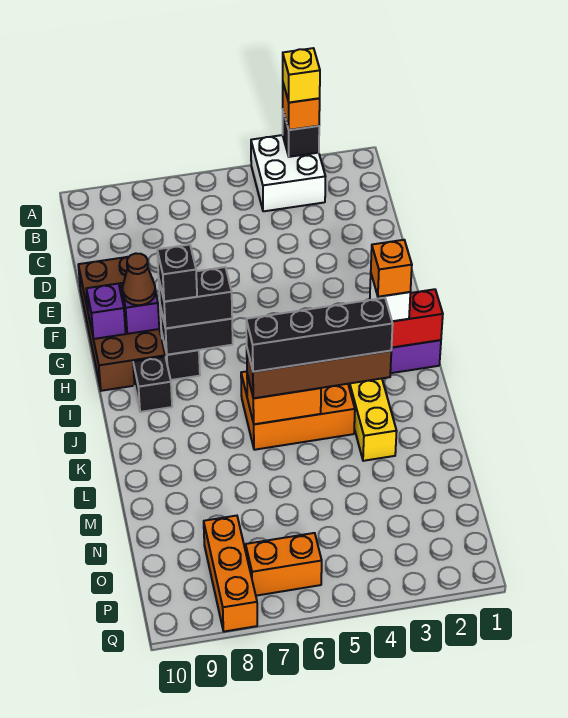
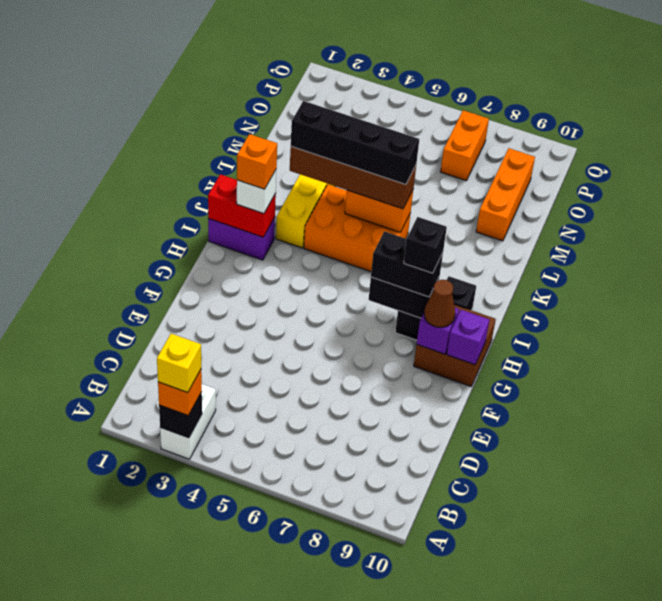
white brick A3:B4 level 1 -> white brick A3:B3 level 1
brown brick E9:H10 level 1 -> brown brick G9:H10 level 1
orange brick O8:Q8 level 1 -> orange brick M9:O9 level 1
orange brick P6:P7 level 1 -> orange brick O7:P7 level 1

